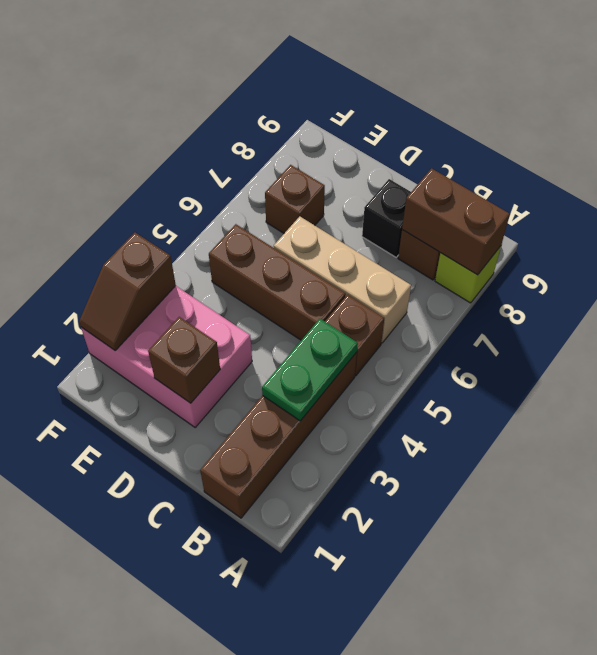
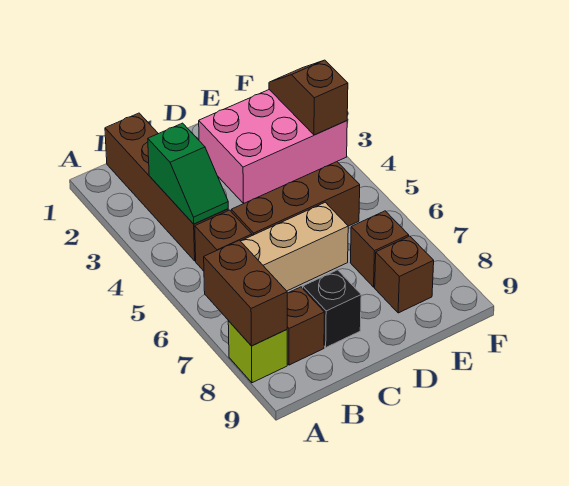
brown brick A8:B8 level 2 -> brown brick A7:A8 level 2
green plate B3:B4 level 2 -> green slope B3:B4 level 2 top 3
brown brick D2 level 2 -> brown brick E8 level 1

